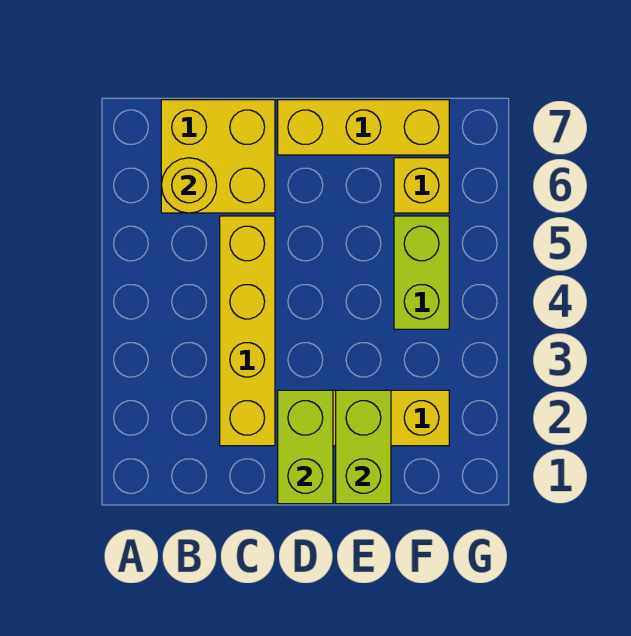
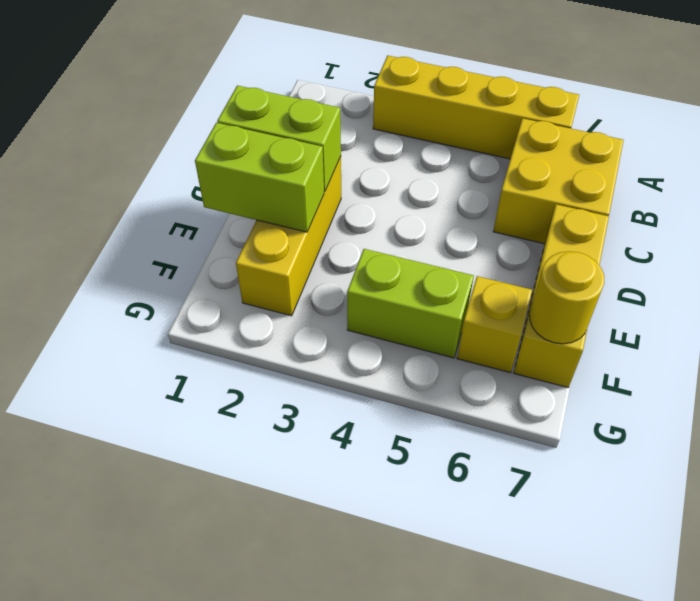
yellow round brick B6 level 2 -> yellow round brick F7 level 2
yellow brick C2:C5 level 1 -> yellow brick A3:A6 level 1

